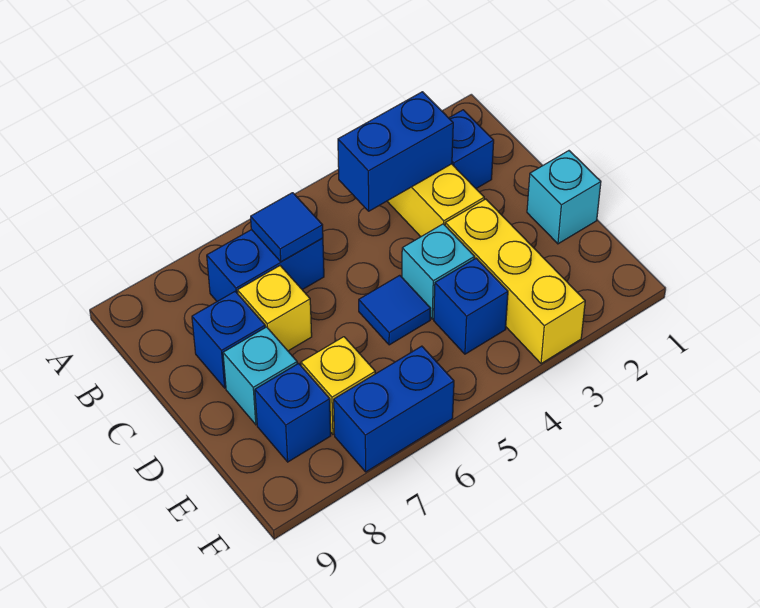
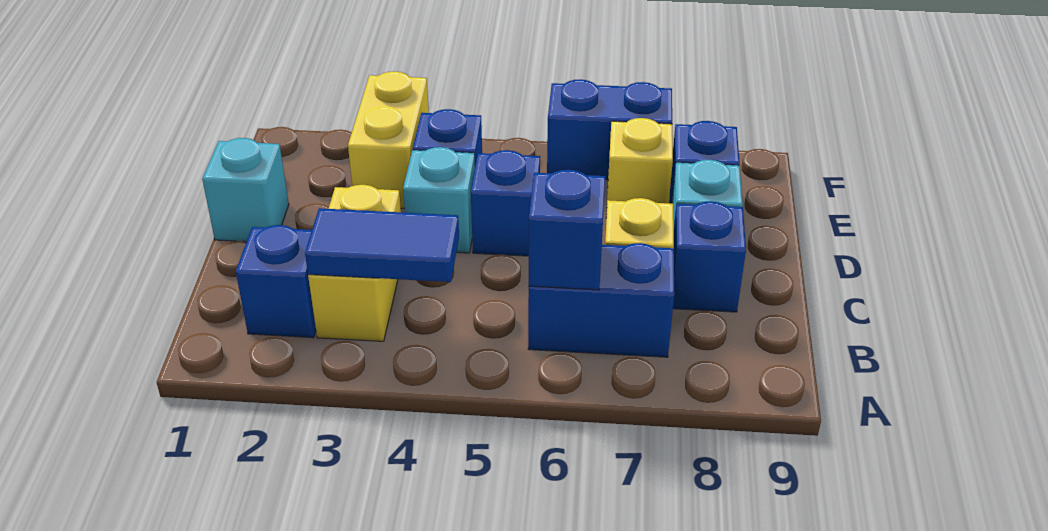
blue brick B3:B4 level 2 -> blue tile B3:B4 level 2
blue tile B6 level 2 -> blue brick B6 level 2
yellow brick D3:F3 level 1 -> yellow brick E3:F3 level 1
blue tile D5 level 1 -> blue brick D5 level 1

